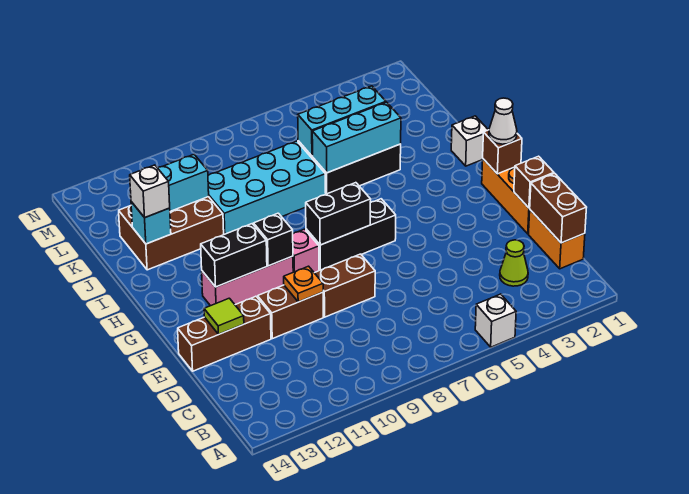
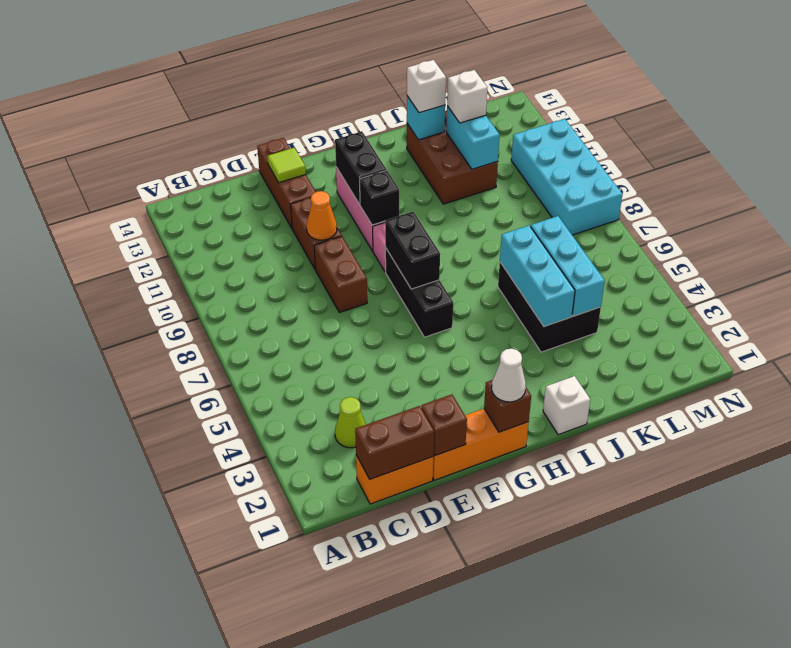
white brick A5 level 1 -> white brick K12 level 3
orange plate E10 level 2 -> orange cone E10 level 2
cyan brick J7:K10 level 1 -> cyan brick M8:N11 level 1

